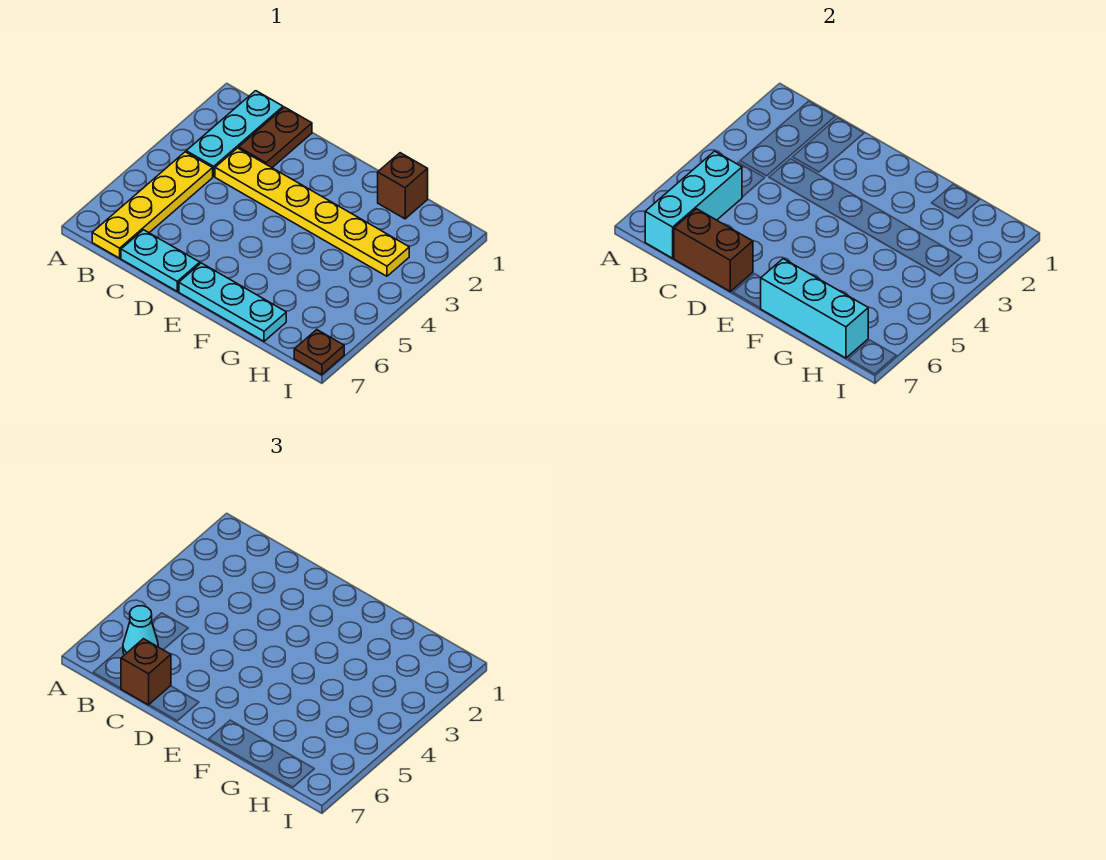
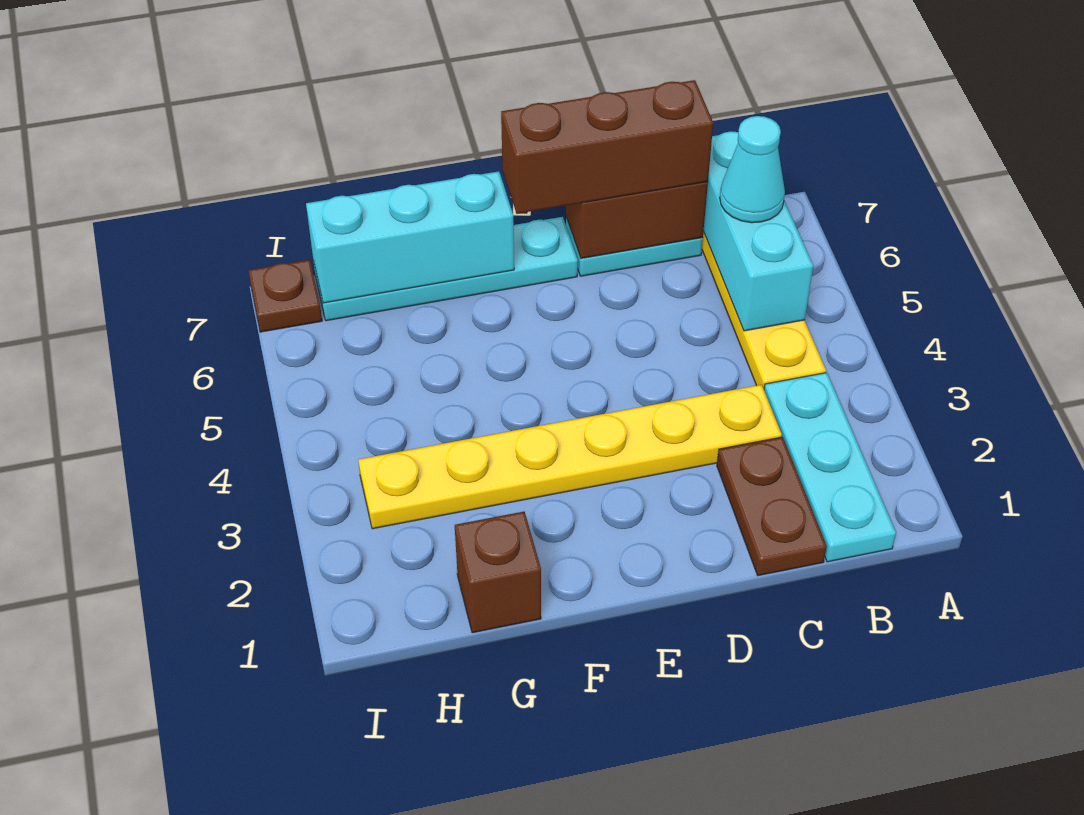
brown brick C7 level 3 -> brown brick C7:E7 level 3
cyan plate E7:G7 level 1 -> cyan plate E7:H7 level 1

